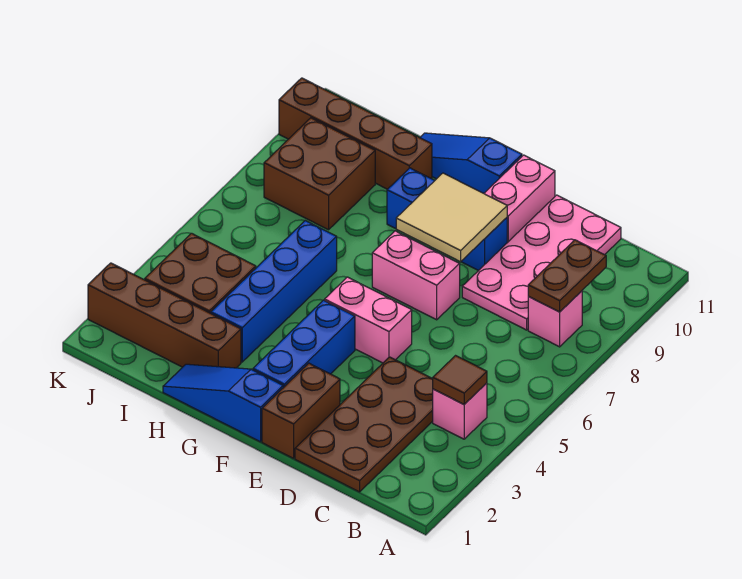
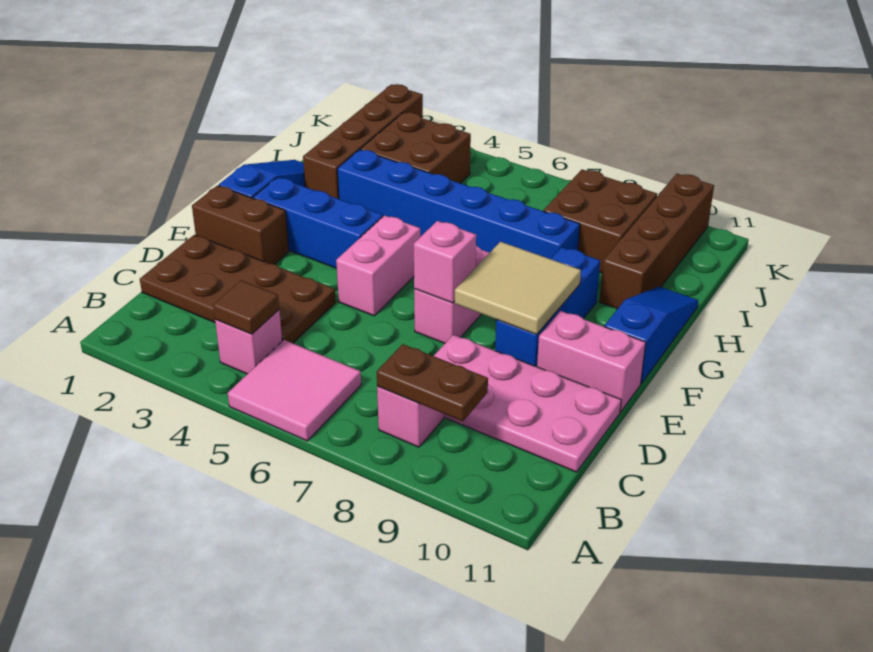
none -> pink tile A5:B6 level 1
none -> pink brick E7 level 2
blue brick H3:H6 level 1 -> blue brick H3:H8 level 1

